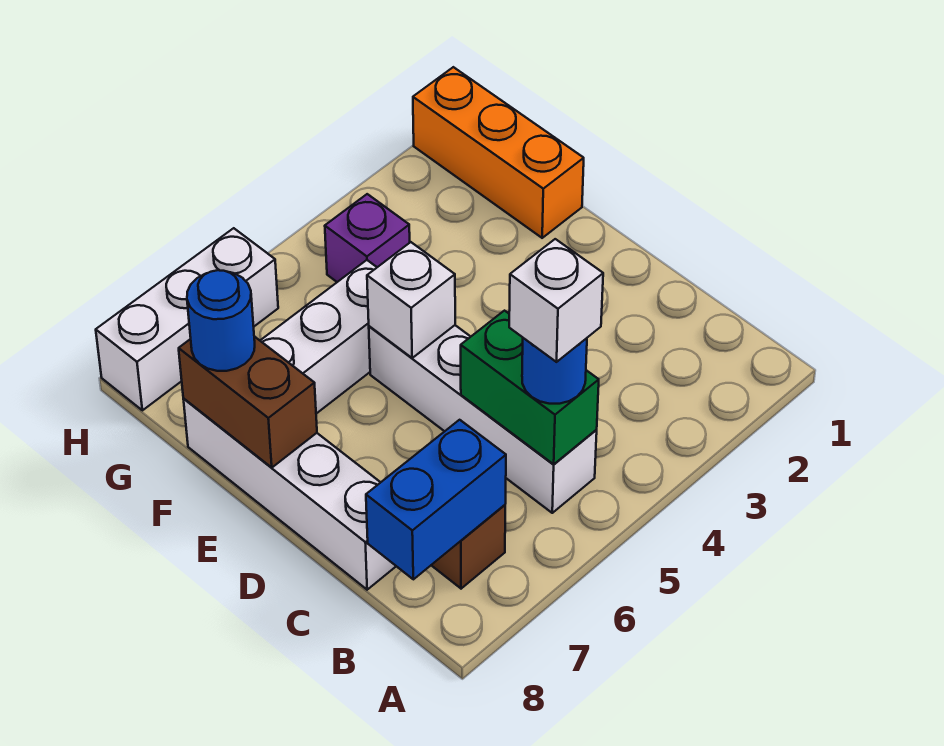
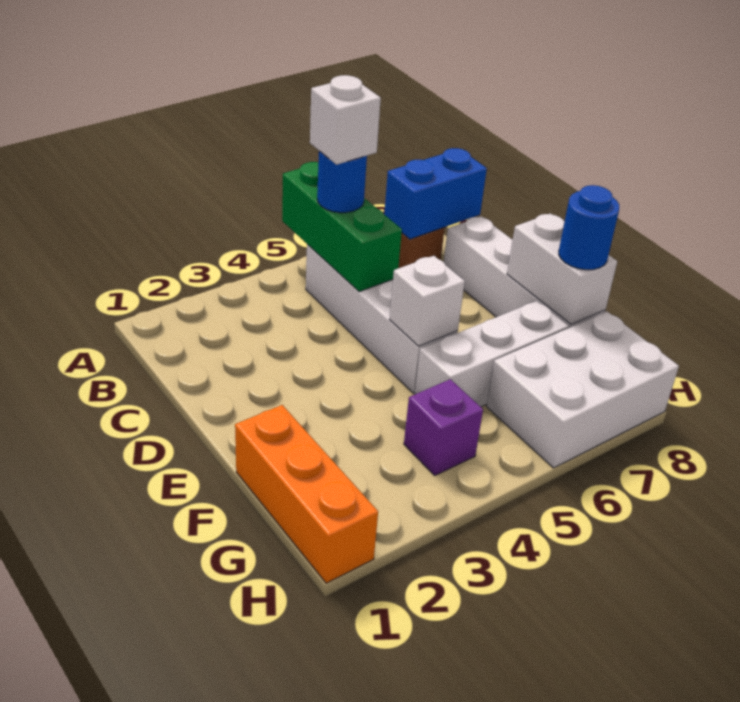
green brick B5:C5 level 2 -> green brick A5:C5 level 2
brown brick E8:F8 level 2 -> white brick E8:F8 level 2
white brick H6:H8 level 1 -> white brick G6:H8 level 1

